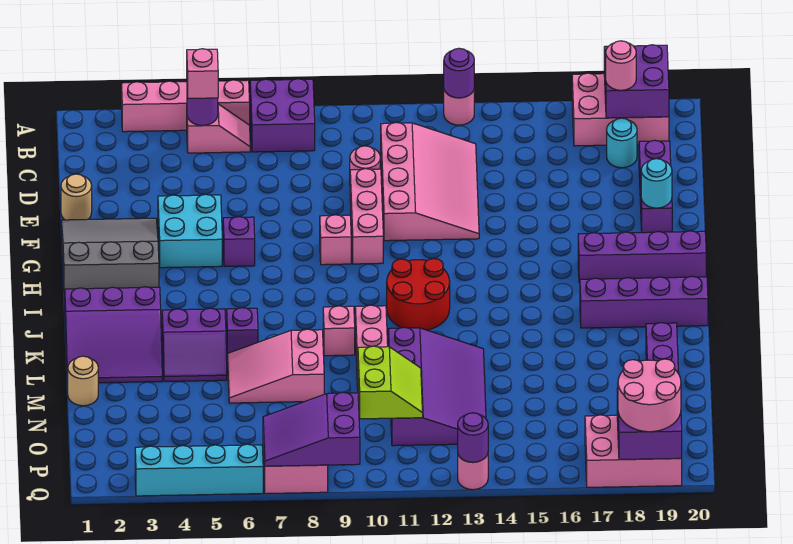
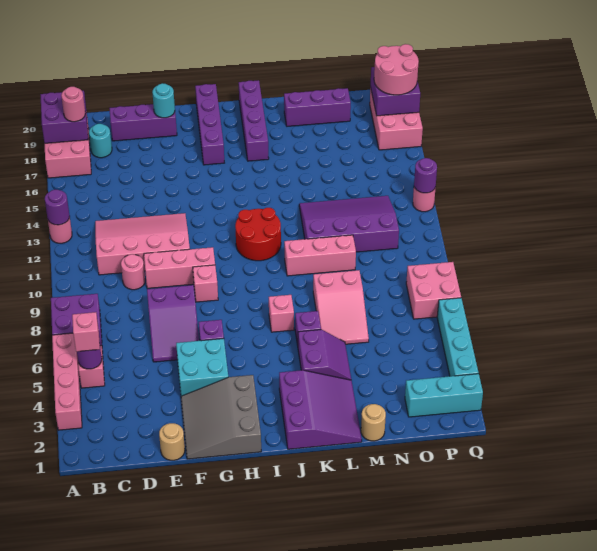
pink brick K9 level 1 -> pink brick J7 level 1
lime slope N10:O11 level 2 top 10 -> none
none -> cyan brick O2:Q2 level 1
purple slope P7:Q9 level 2 top 9 -> purple slope E6:F8 level 1 top 8

